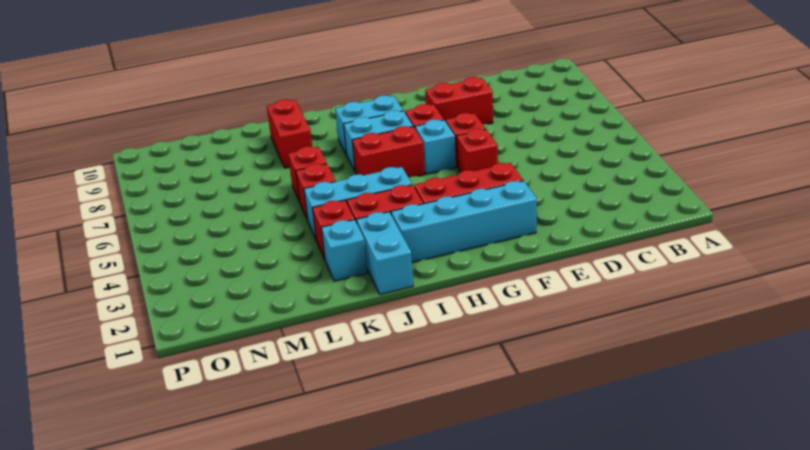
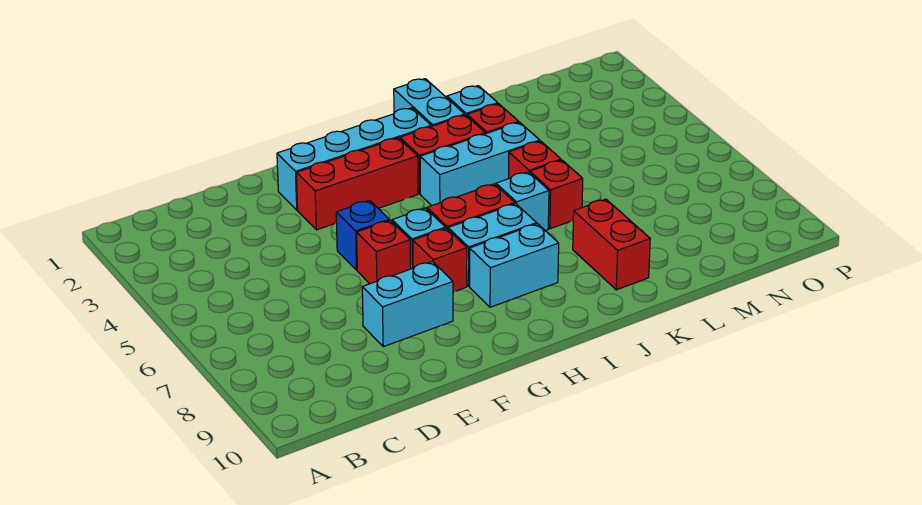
red brick E8:F8 level 1 -> cyan brick E8:F8 level 1
red brick F5 level 1 -> blue brick F5 level 1
none -> cyan brick J6 level 1

